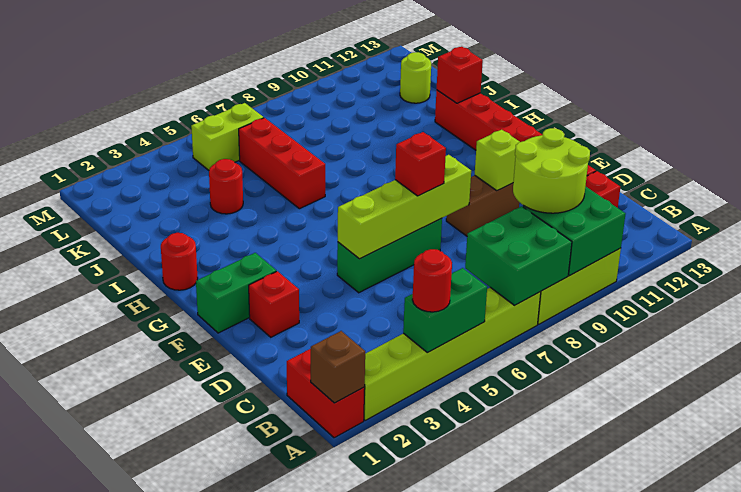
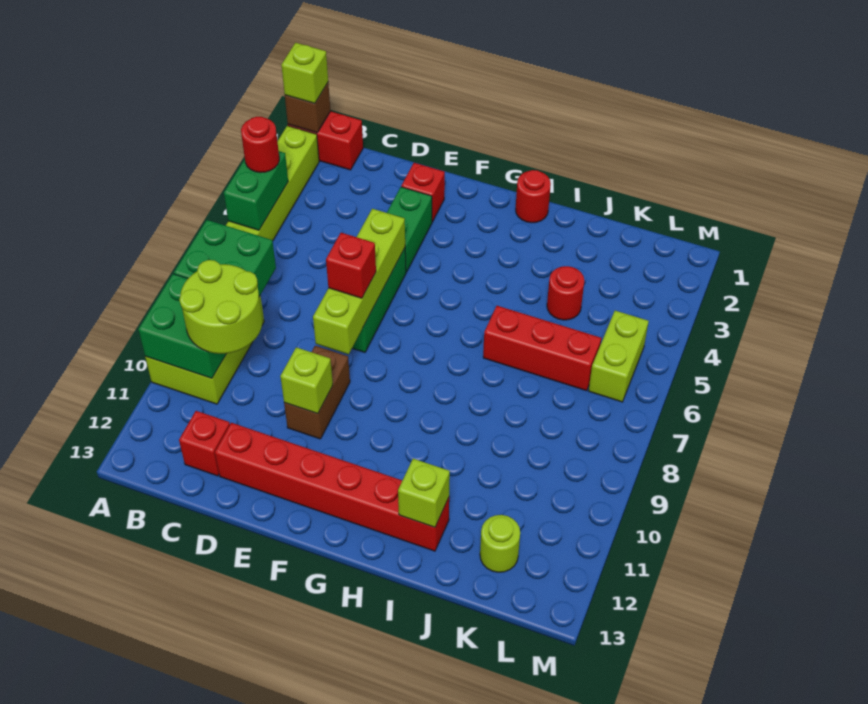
none -> lime brick A1 level 3
green brick F1:F2 level 1 -> green brick E3:E4 level 1
red brick I12 level 2 -> lime brick I12 level 2

